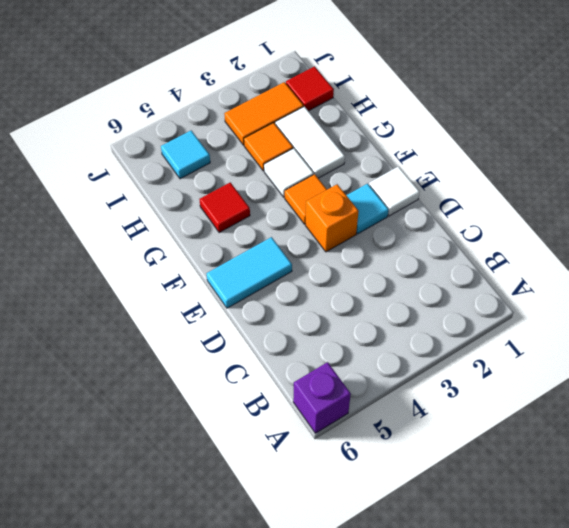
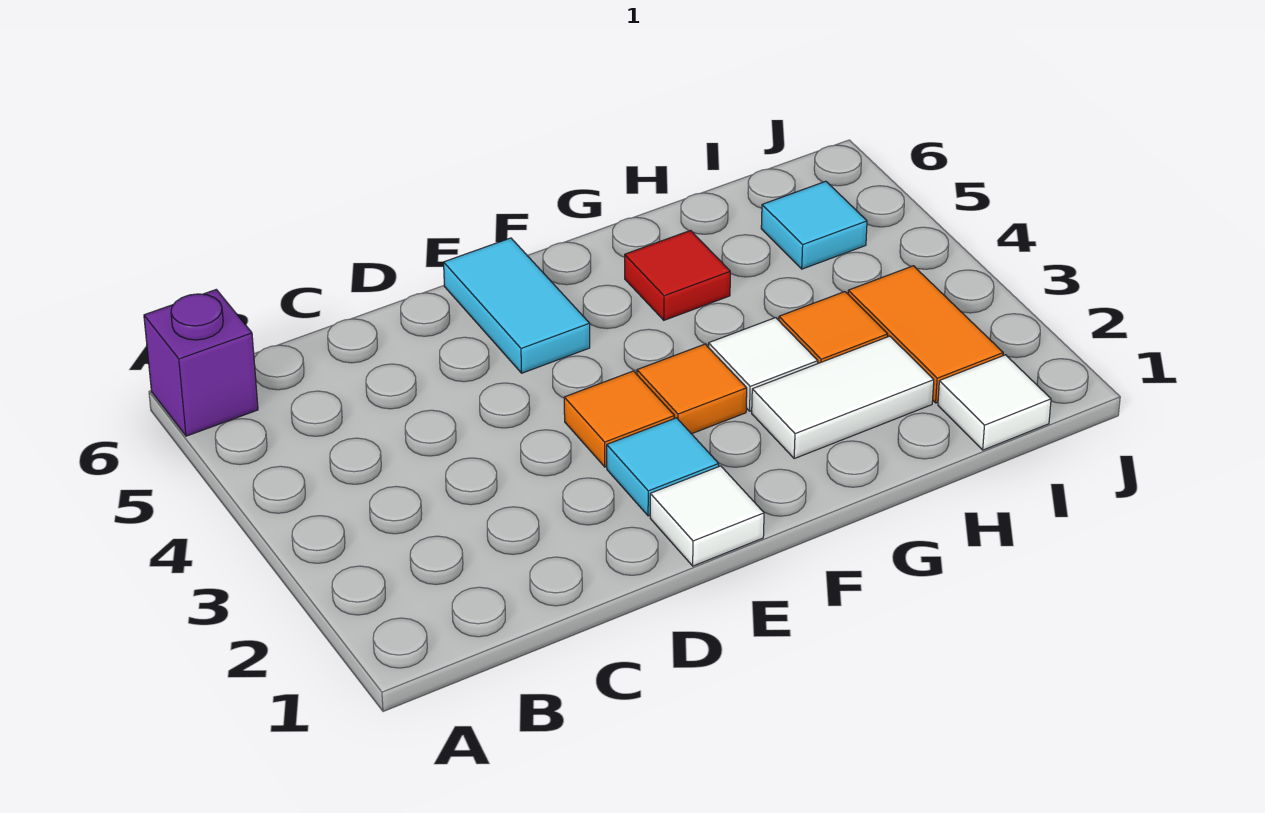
orange brick E3 level 1 -> orange tile E3 level 1
red tile I1 level 1 -> white tile I1 level 1

